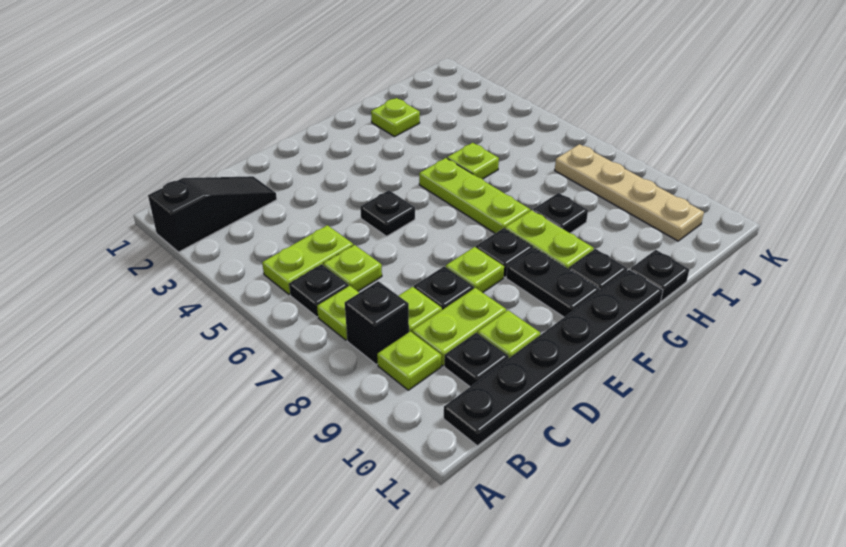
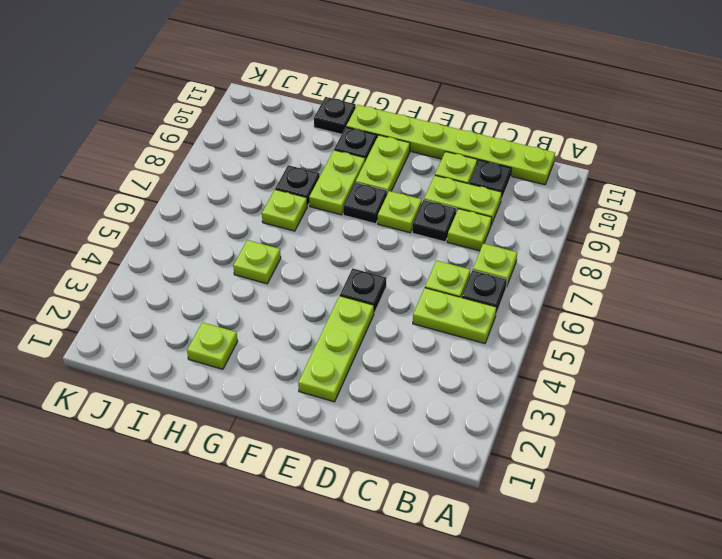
black slope A2:C2 level 1 top A -> none
black brick B8 level 1 -> none
lime plate B9 level 1 -> lime plate H7 level 1
black plate B11:G11 level 1 -> lime plate B11:G11 level 1
black plate F9:F10 level 1 -> lime plate F9:F10 level 1
lime plate G5:G7 level 1 -> lime plate E2:E4 level 1
tan plate J7:J10 level 1 -> none

